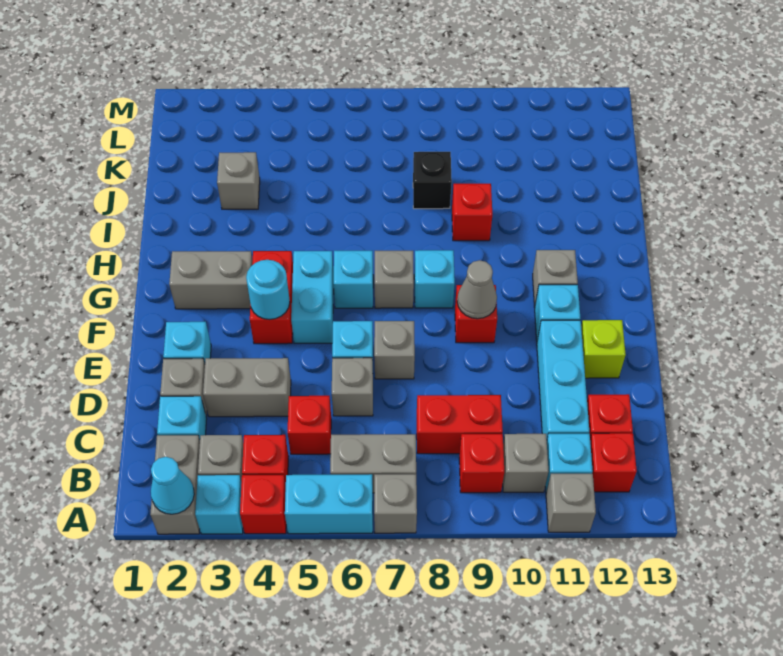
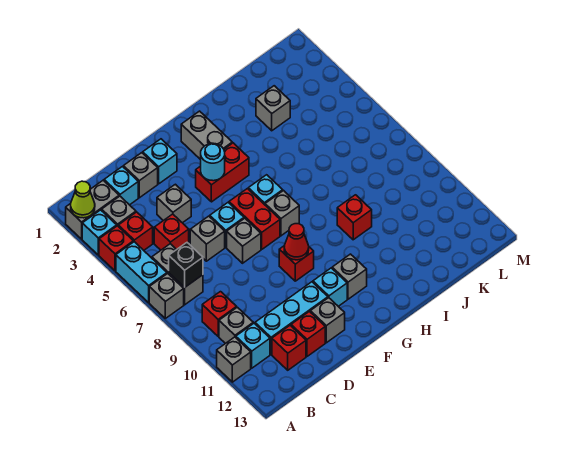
cyan cone A2 level 2 -> lime cone A2 level 2
red brick B12 level 1 -> red brick D12 level 1
red brick C8:C9 level 1 -> red brick F6:F7 level 1
grey brick D3:D4 level 1 -> grey brick D4 level 1
lime brick E12 level 1 -> grey brick E12 level 1
cyan brick F5:G5 level 1 -> none
grey cone F9 level 2 -> red cone F9 level 2
cyan brick G8 level 1 -> none
black brick J8 level 1 -> black brick B7 level 2

